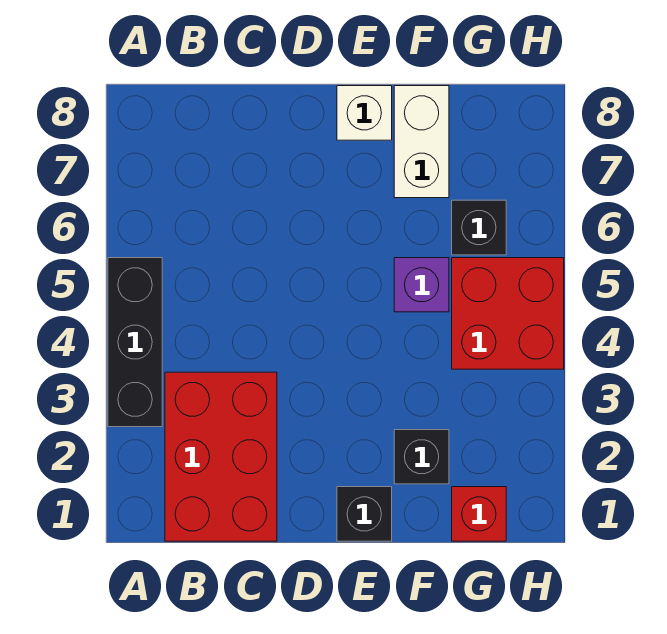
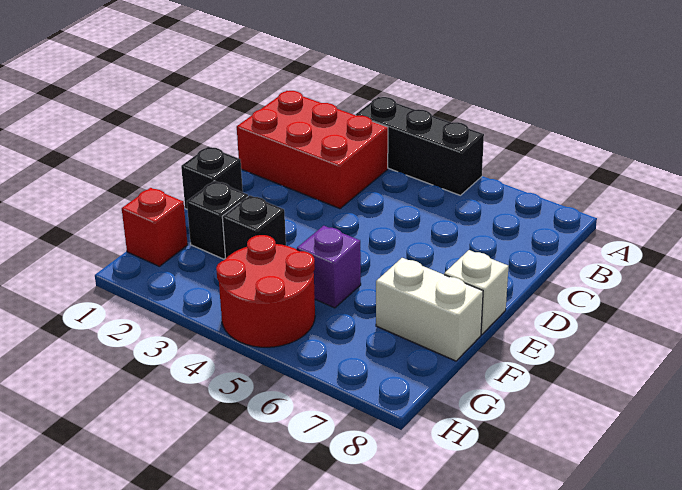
red brick G4:H5 level 1 -> red round brick G4:H5 level 1
black brick G6 level 1 -> black brick F3 level 1

